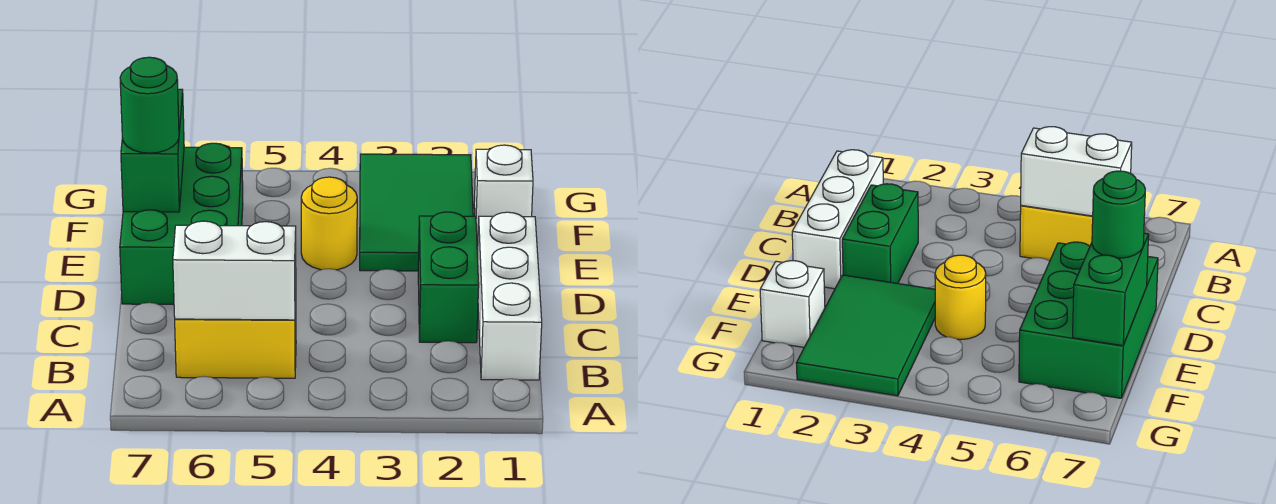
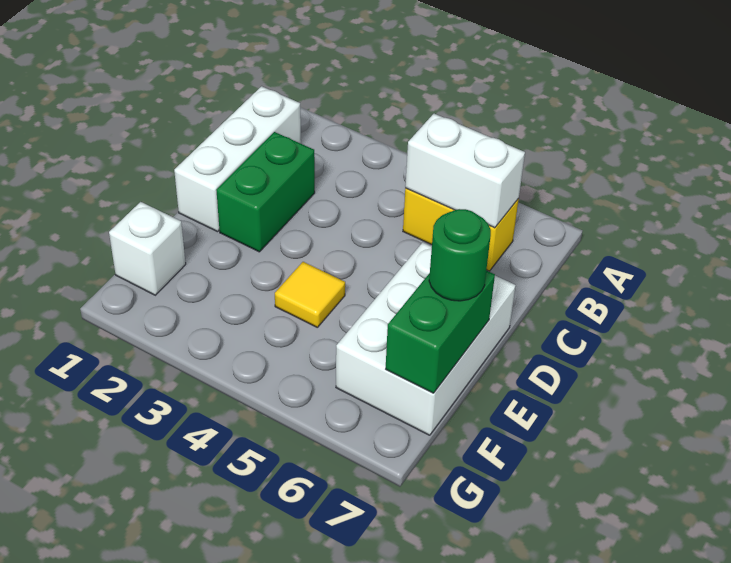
green brick D6:F7 level 1 -> white brick D6:F7 level 1
green tile E2:G3 level 1 -> none
yellow round brick E4 level 1 -> yellow tile E4 level 1

